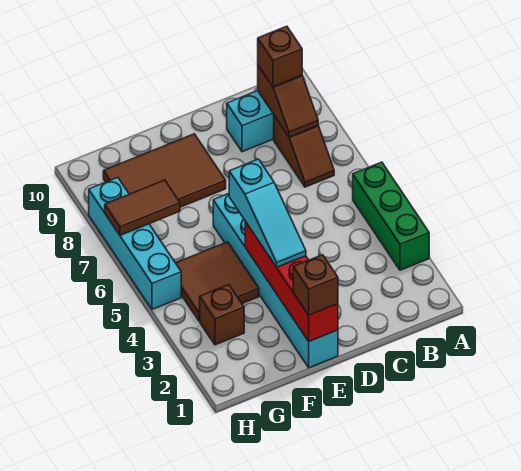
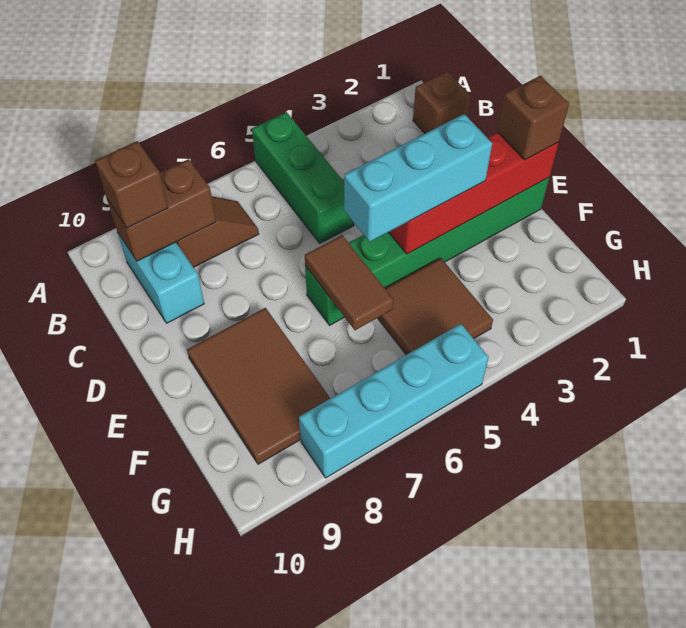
green brick A3:A5 level 1 -> green brick A5:C5 level 1
brown slope B8:B9 level 2 top 9 -> brown brick B8:B9 level 2
cyan brick E1:E6 level 1 -> green brick E1:E6 level 1
cyan slope E3:E5 level 3 top 5 -> cyan brick E3:E5 level 3
brown brick G3 level 1 -> brown brick B1 level 1
brown tile G7:H7 level 2 -> brown tile E6:F6 level 2

